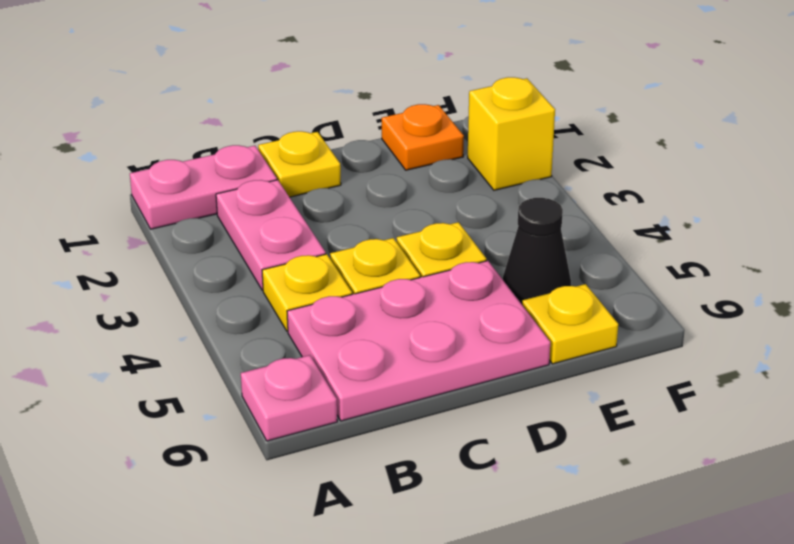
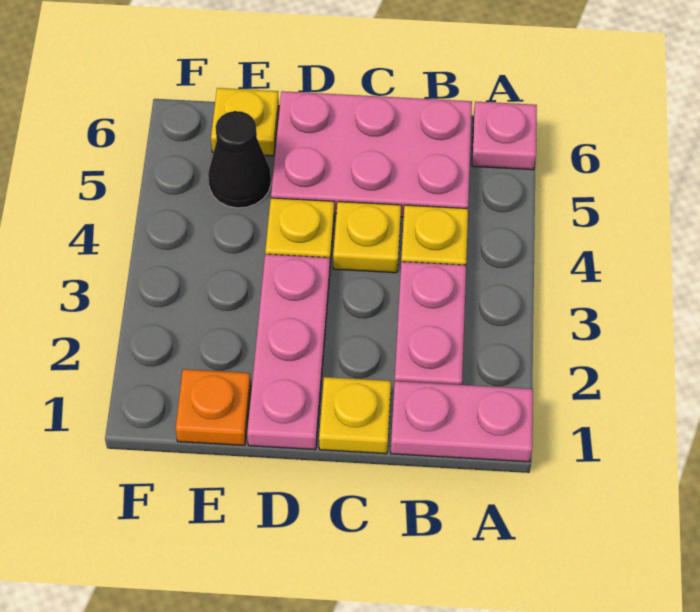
none -> pink plate D1:D3 level 1
yellow brick F2 level 1 -> none

